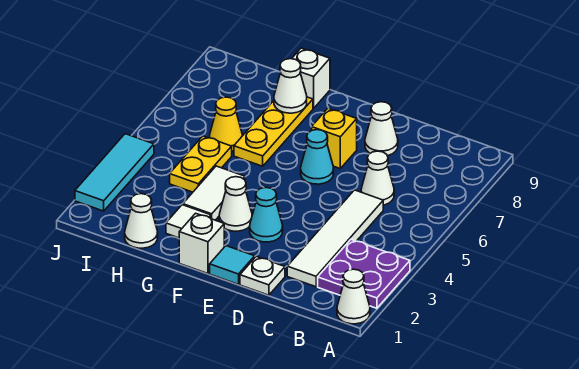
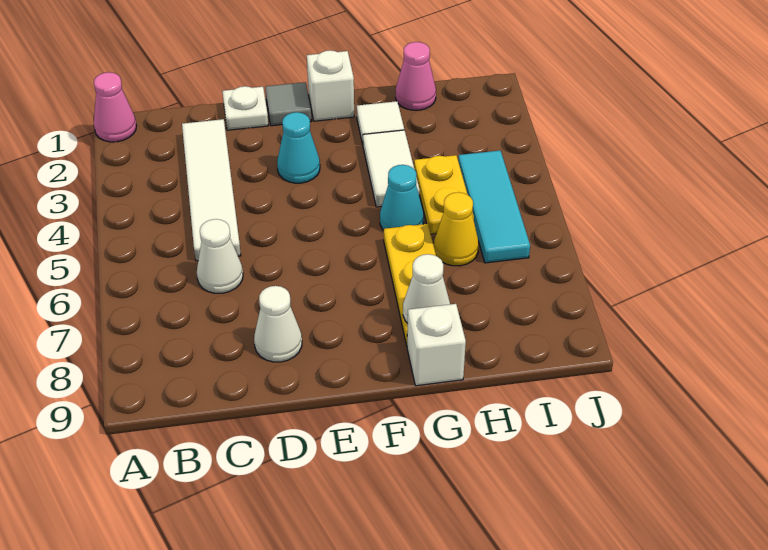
white cone A1 level 1 -> pink cone A1 level 1
purple plate A2:B3 level 1 -> none
cyan tile E1 level 1 -> grey tile E1 level 1
cyan cone E6 level 1 -> cyan cone G5 level 1
yellow brick E7 level 1 -> none
white cone F3 level 1 -> none
white cone H1 level 1 -> pink cone H1 level 1
cyan tile J2:J4 level 1 -> cyan tile I4:I6 level 1

